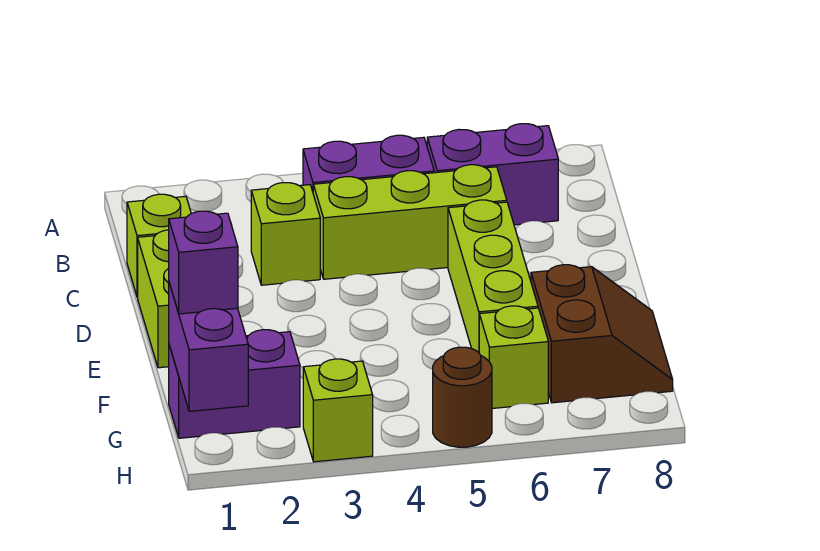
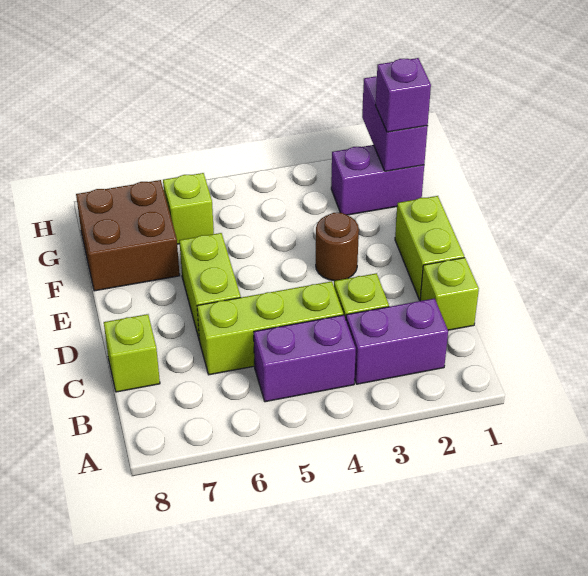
purple brick B6:B7 level 1 -> purple brick B2:B3 level 1
lime brick D6:F6 level 1 -> lime brick D6:E6 level 1
brown slope F7:G8 level 1 top 7 -> brown brick F7:G8 level 1
lime brick H3 level 1 -> lime brick C8 level 1
brown round brick H5 level 1 -> brown round brick E3 level 1

